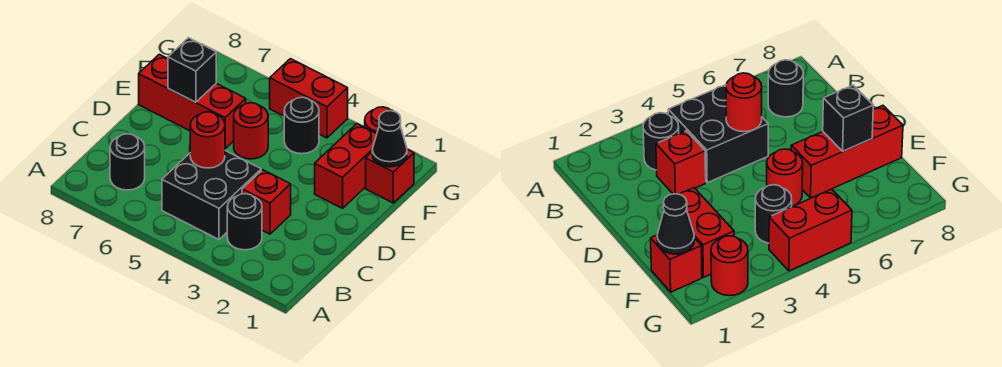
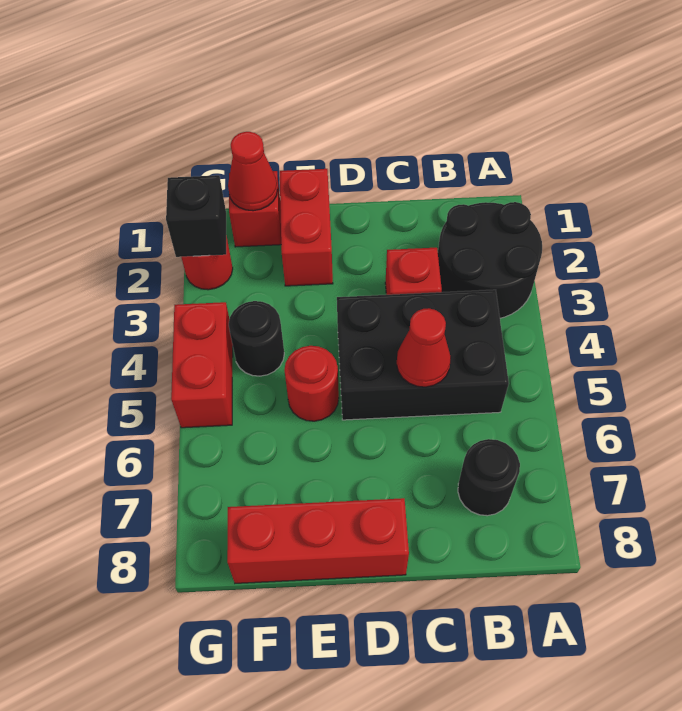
black round brick B3 level 1 -> black round brick A2:B3 level 1
black brick B4:C5 level 1 -> black brick B4:D5 level 1
red round brick C5 level 2 -> red cone C5 level 2
red brick E2:F2 level 1 -> red brick E1:E2 level 1
red brick E6:E8 level 1 -> red brick D8:F8 level 1
black brick E7 level 2 -> black brick G2 level 2
black cone F1 level 2 -> red cone F1 level 2

